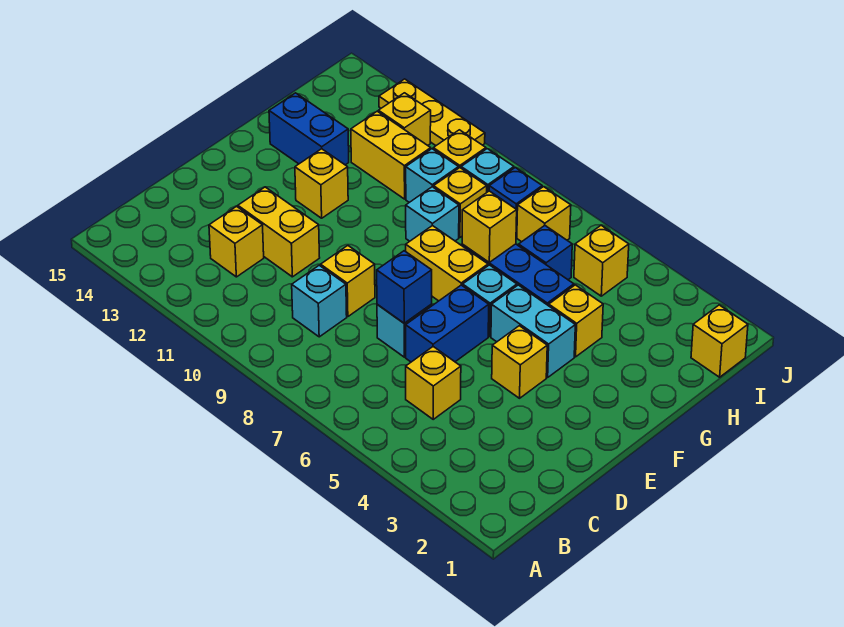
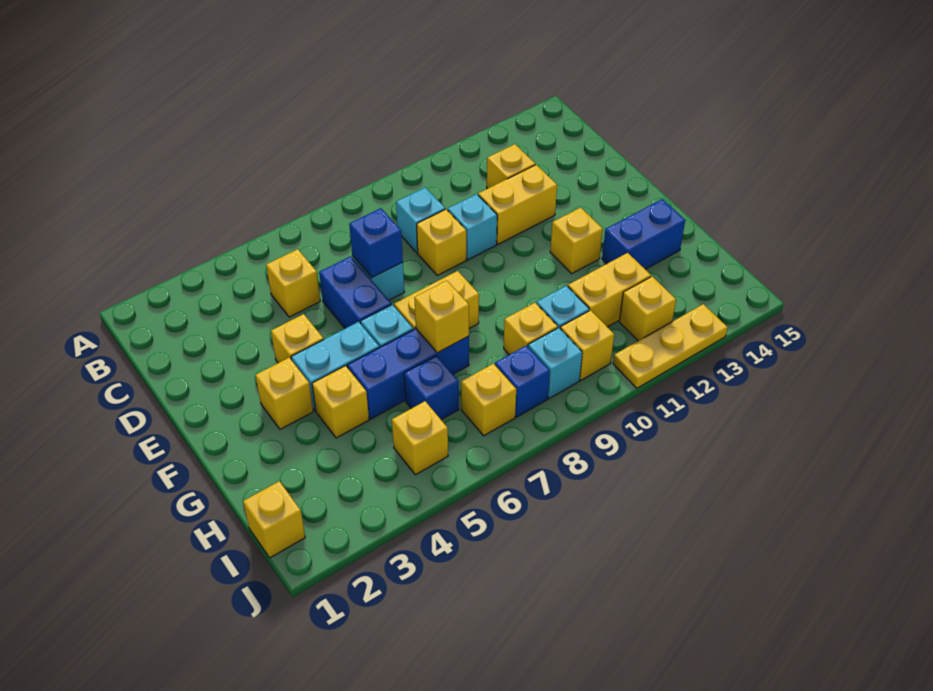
none -> yellow brick F3 level 1
cyan brick G9 level 1 -> cyan brick D10 level 1

